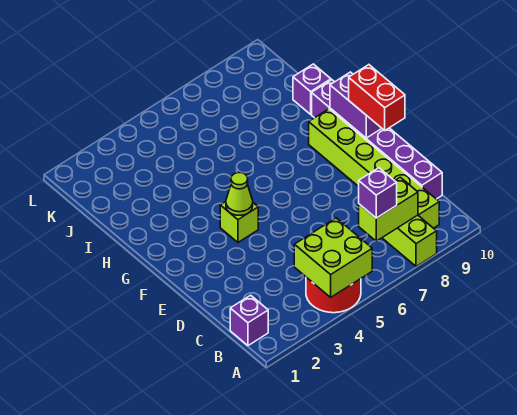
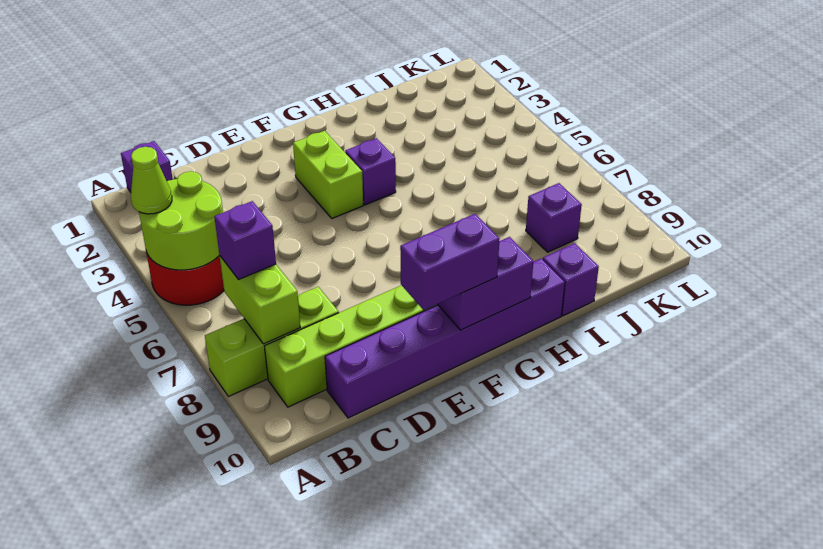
lime brick A4:B5 level 2 -> lime round brick A4:B5 level 2
red brick E10:F10 level 3 -> purple brick E10:F10 level 3
lime brick F4 level 1 -> lime brick F3:F4 level 1
lime cone F4 level 2 -> lime cone A4 level 3
none -> purple brick G4 level 1
none -> purple brick J8 level 1

